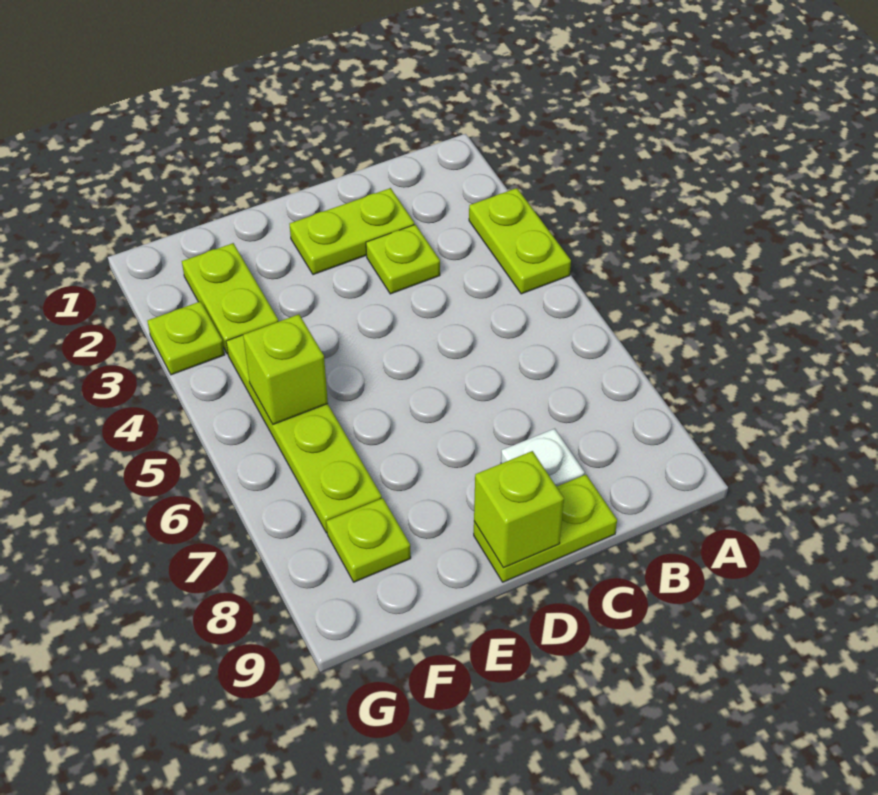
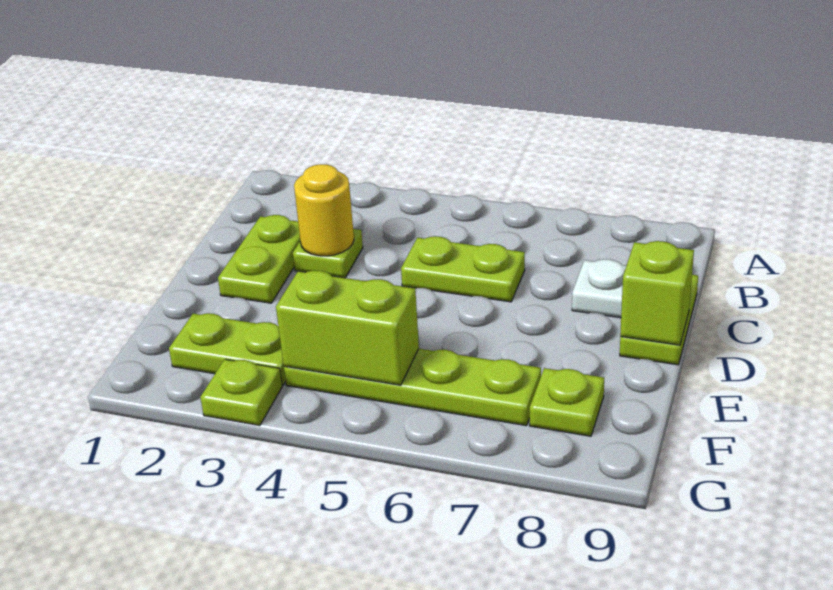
lime plate A3:A4 level 1 -> lime plate C5:C6 level 1
none -> yellow round brick C3 level 2
lime brick F5 level 2 -> lime brick F4:F5 level 2

